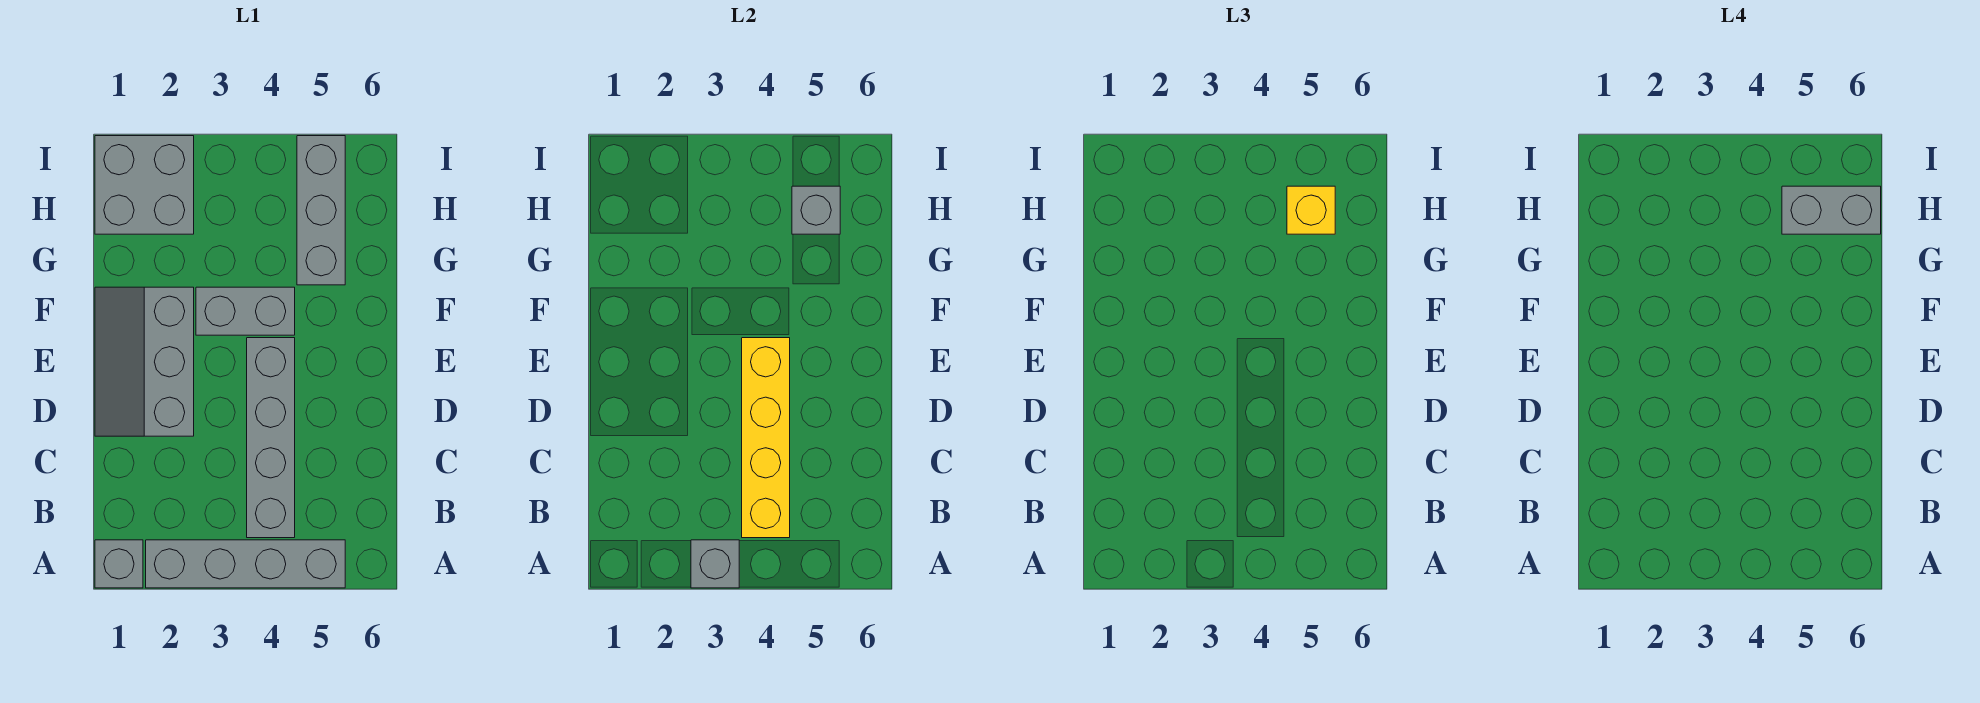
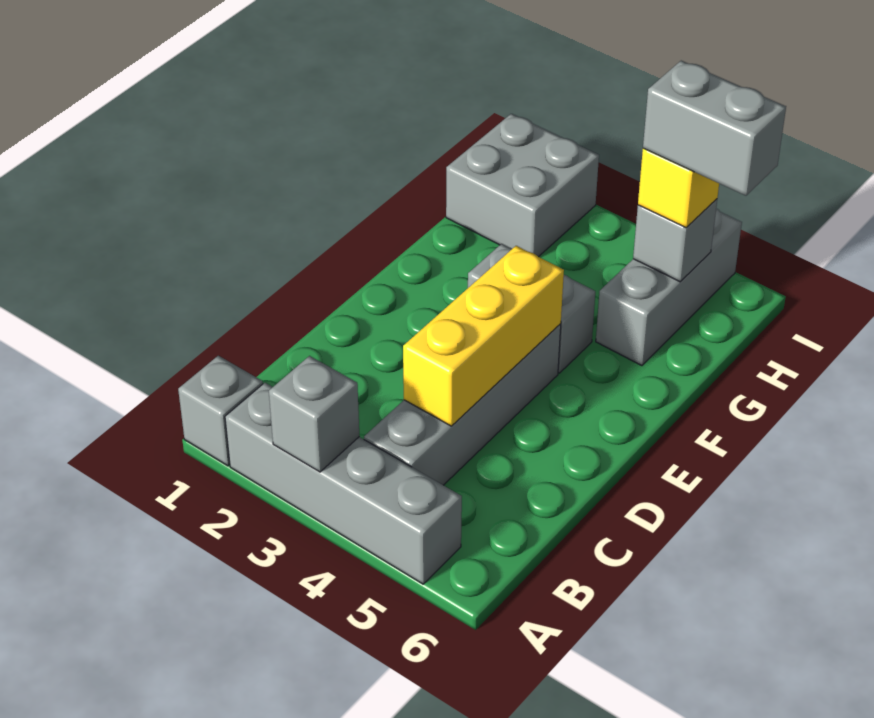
yellow brick B4:E4 level 2 -> yellow brick C4:E4 level 2
grey slope D1:F2 level 1 top 2 -> none

